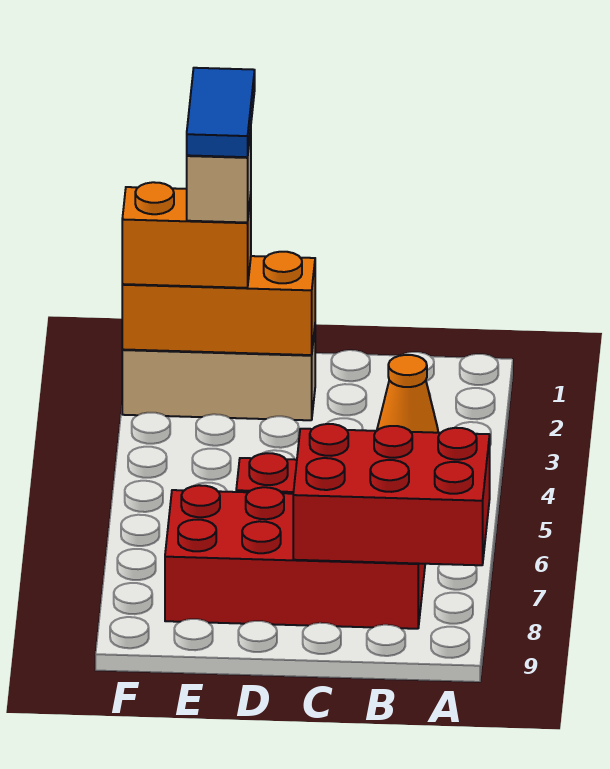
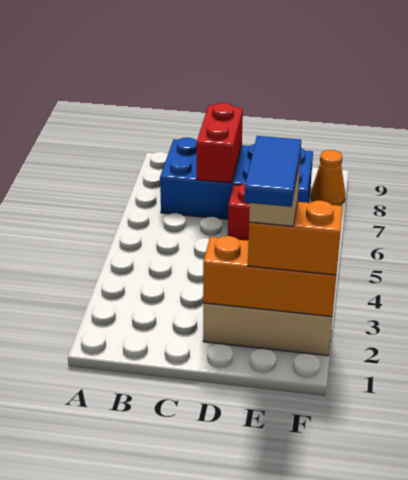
red brick A7:C8 level 2 -> red brick C7:C8 level 2
orange cone B3 level 1 -> orange cone F8 level 1
red brick B7:E8 level 1 -> blue brick B7:E8 level 1

